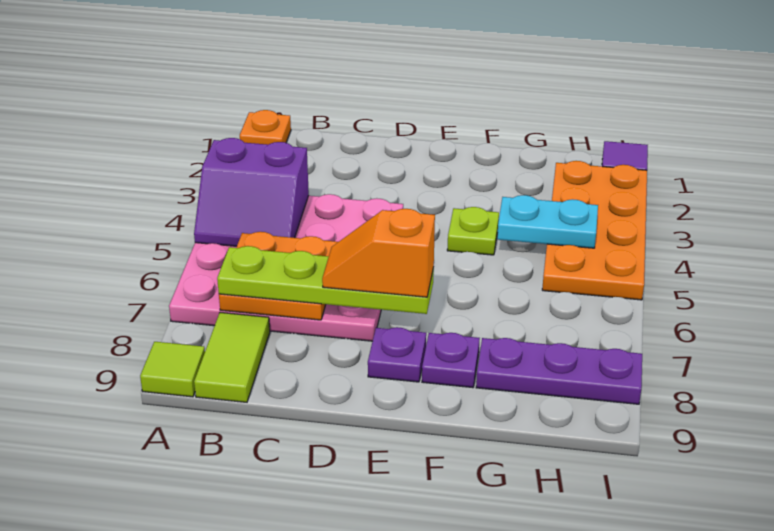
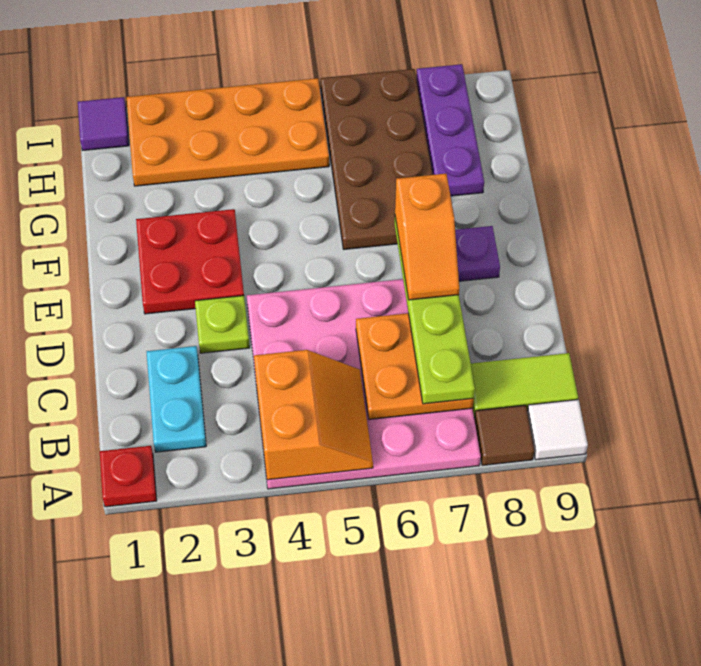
orange plate A1 level 1 -> red plate A1 level 1
purple slope A4:B5 level 2 top 4 -> orange slope A4:B5 level 2 top 4
none -> brown tile A8 level 1
lime tile A9 level 1 -> white tile A9 level 1
none -> red plate E2:F3 level 1
lime plate F4 level 1 -> lime plate D3 level 1
none -> brown plate F6:I7 level 1
purple plate F8 level 1 -> none
cyan plate G4:H4 level 2 -> cyan plate B2:C2 level 1

